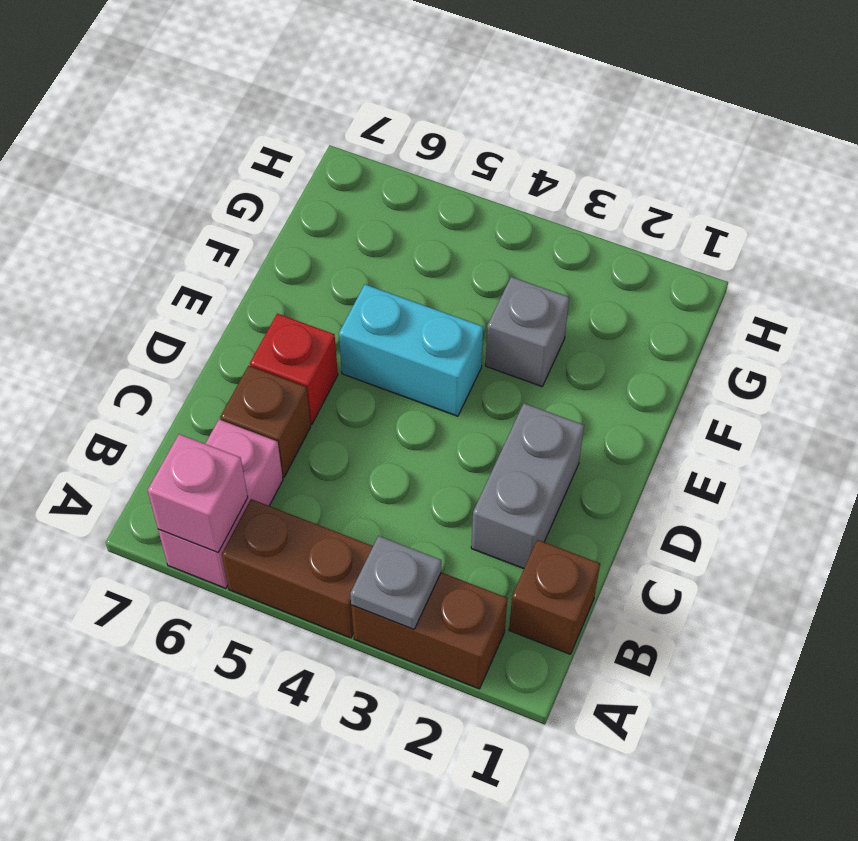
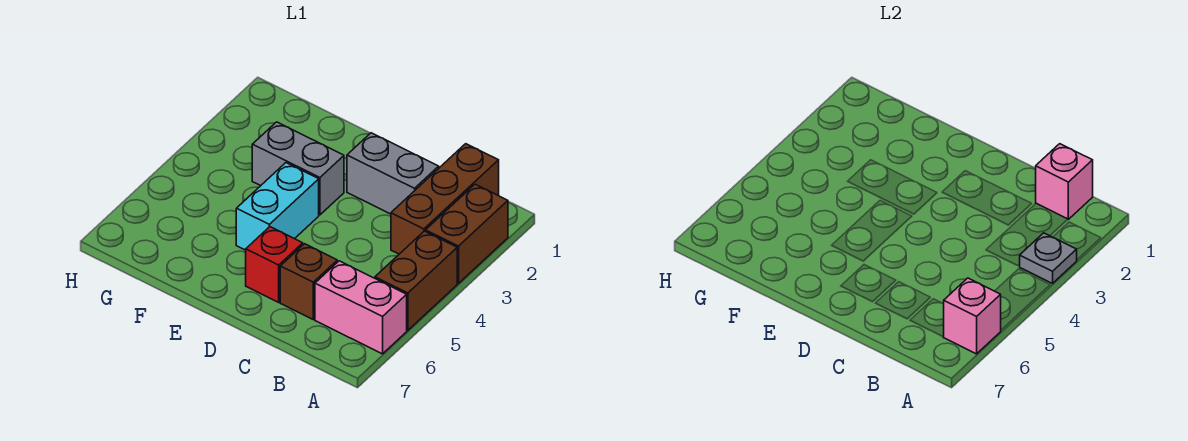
brown brick B1 level 1 -> brown brick B1:B3 level 1
none -> pink brick B1 level 2
grey brick F3 level 1 -> grey brick E3:F3 level 1

